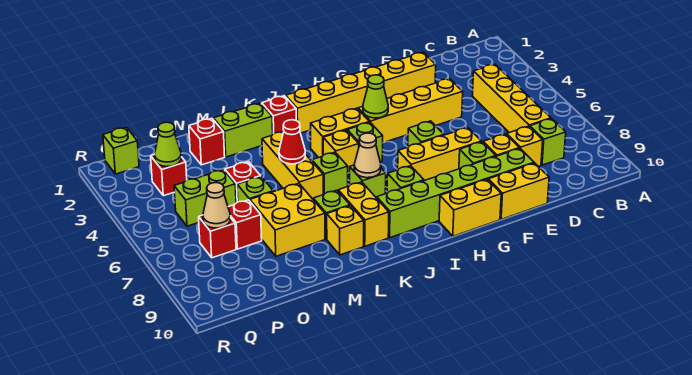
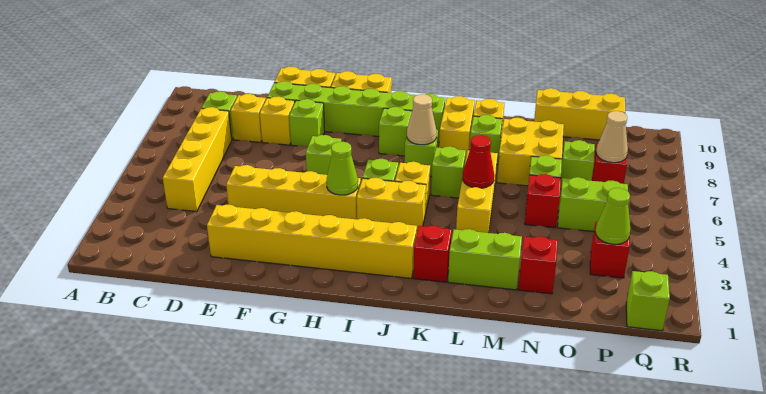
yellow brick F7:H7 level 1 -> yellow brick N10:P10 level 1
red brick O7 level 1 -> lime brick O7 level 1

